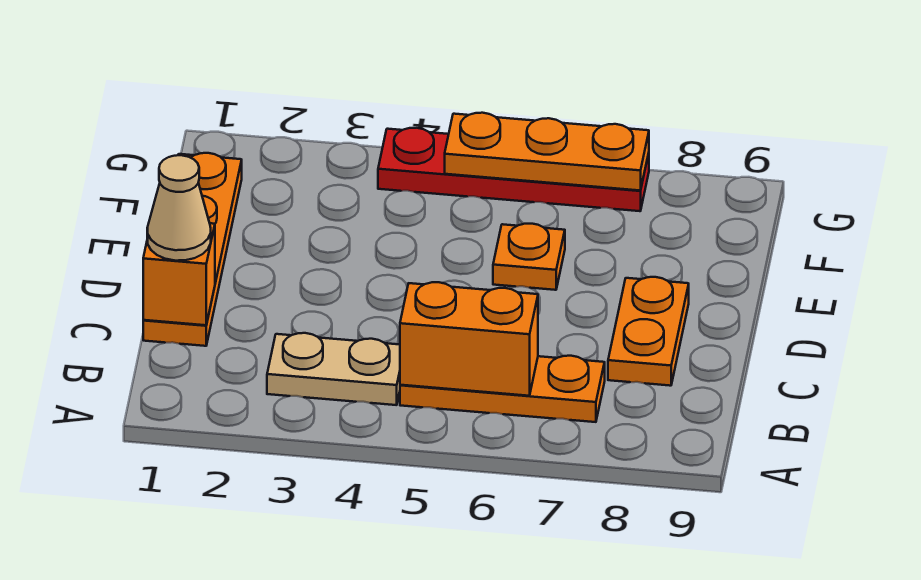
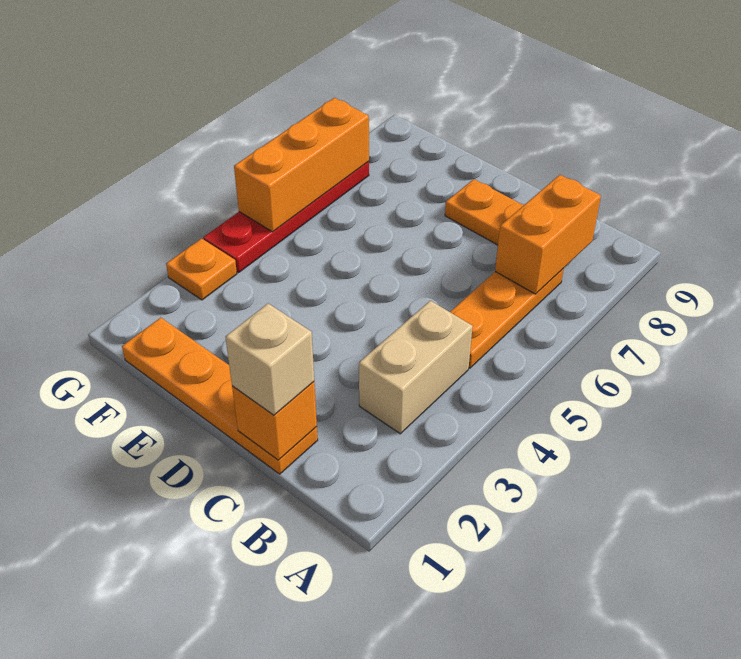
tan plate B3:B4 level 1 -> tan brick B3:B4 level 1
orange brick B5:B6 level 2 -> orange brick B7:B8 level 2
tan cone C1 level 3 -> tan brick C1 level 3
orange plate E6 level 1 -> orange plate G3 level 1
orange plate G5:G7 level 2 -> orange brick G5:G7 level 2

